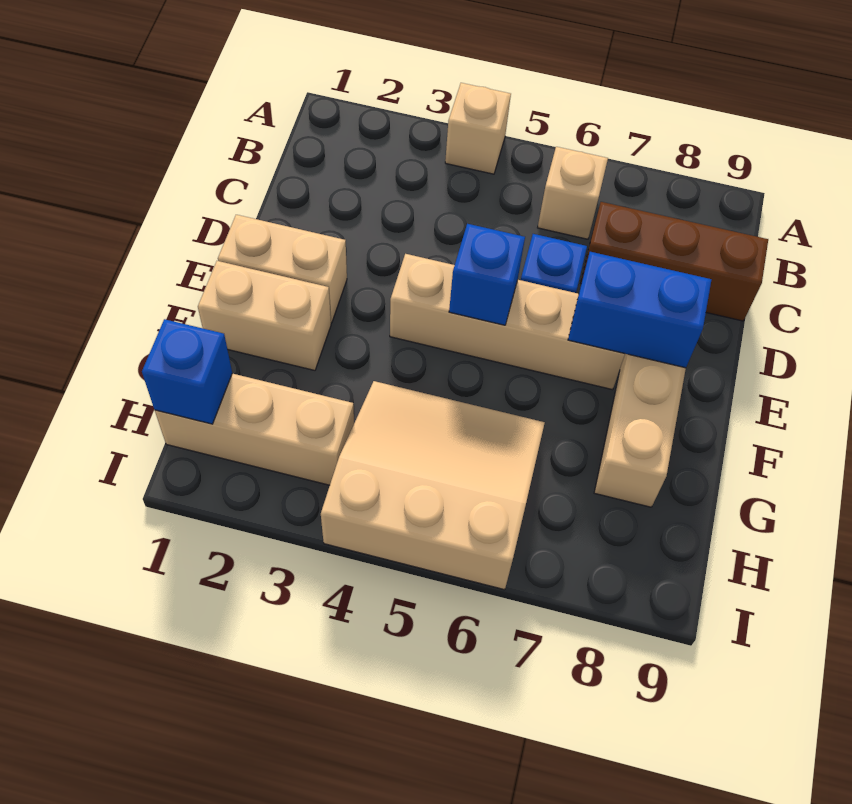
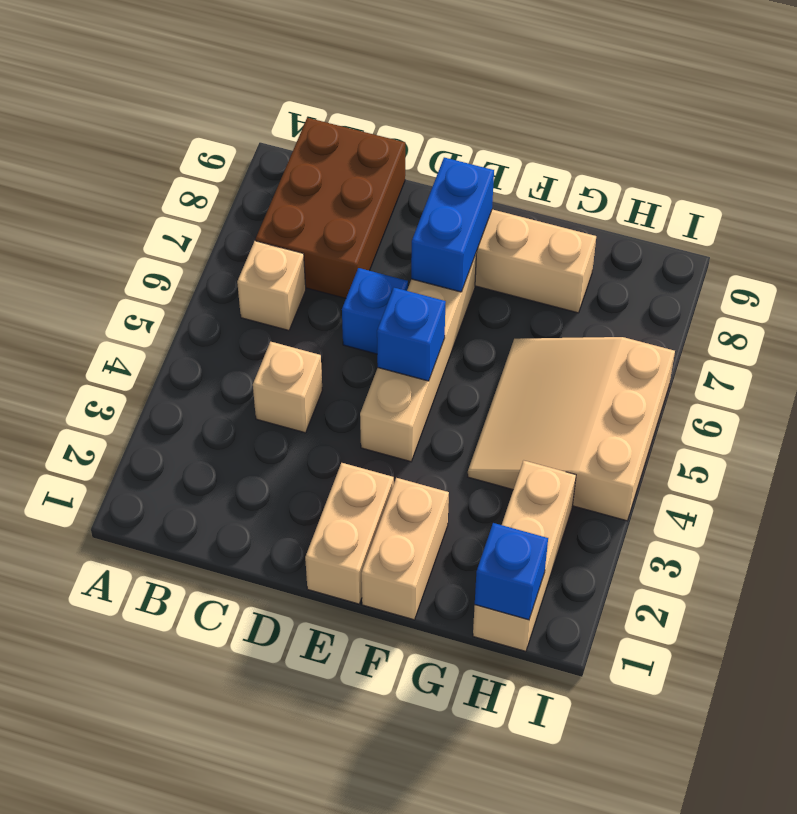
tan brick A4 level 1 -> tan brick C4 level 1
brown brick C7:C9 level 1 -> brown brick B7:C9 level 1

